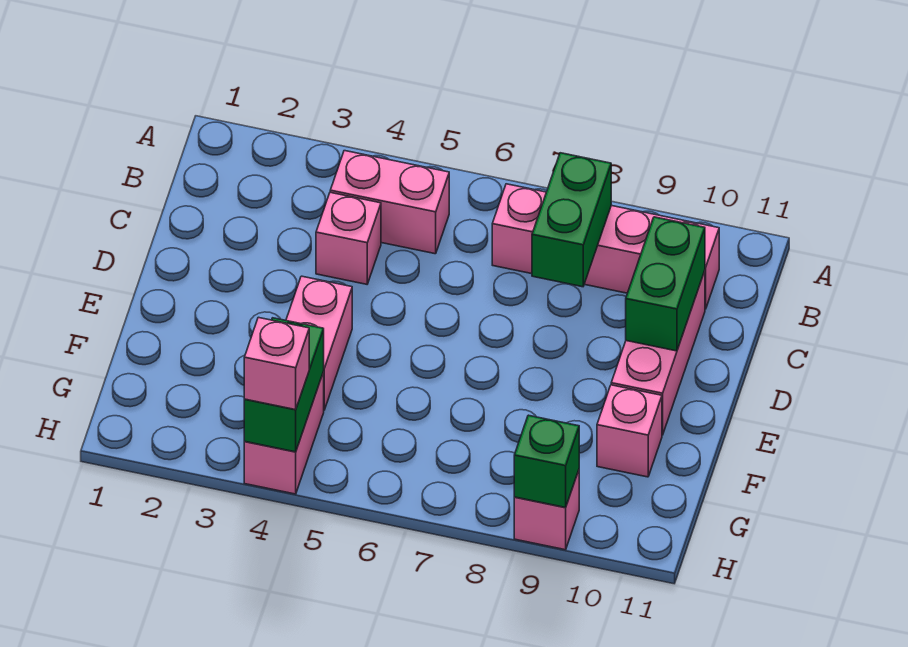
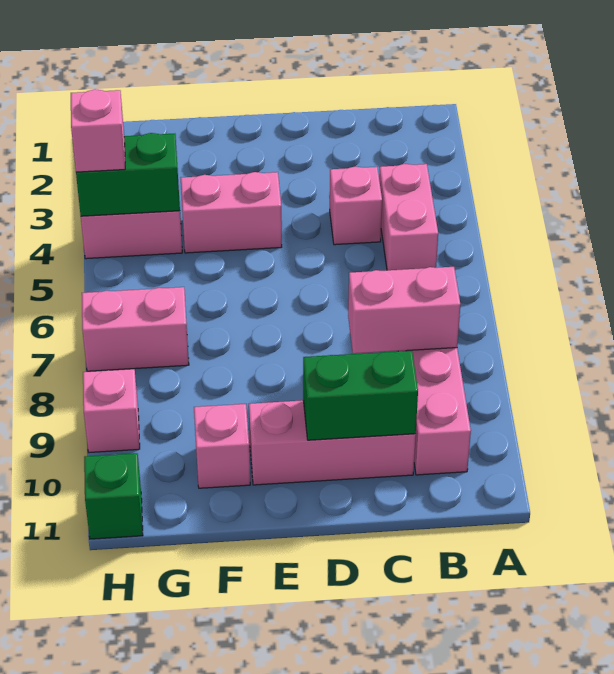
green brick B8:C8 level 2 -> pink brick B8:C8 level 2
none -> pink brick G7:H7 level 1
green brick H9 level 2 -> green brick H11 level 1

